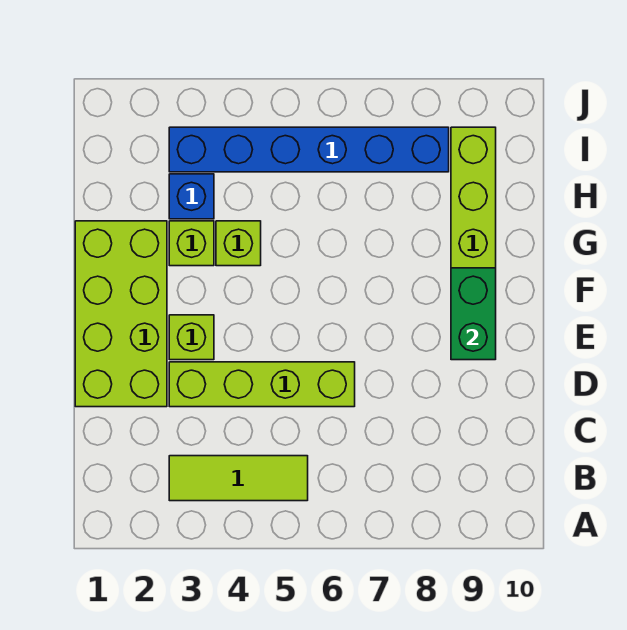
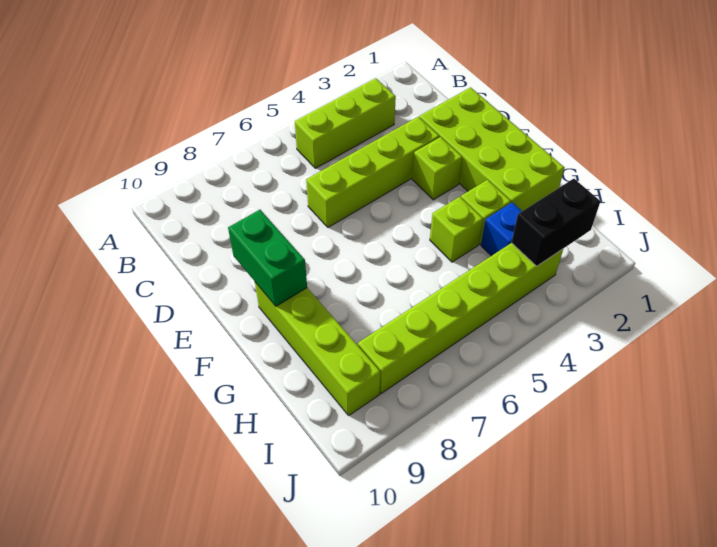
lime tile B3:B5 level 1 -> lime brick B3:B5 level 1
none -> black brick I2:I3 level 2
blue brick I3:I8 level 1 -> lime brick I3:I8 level 1

